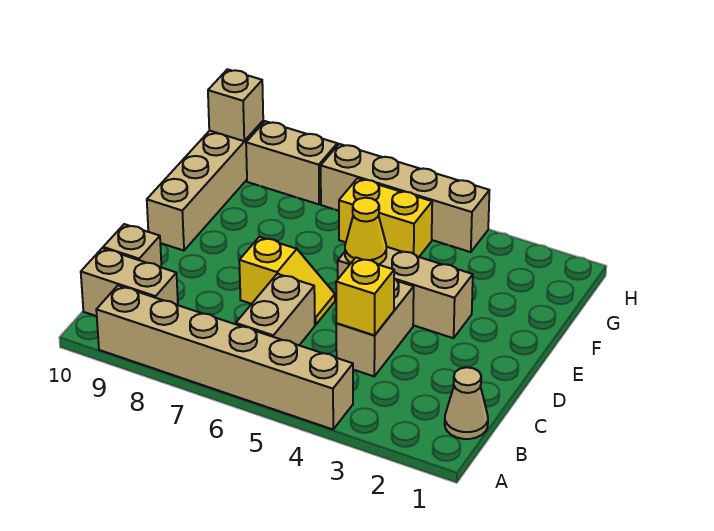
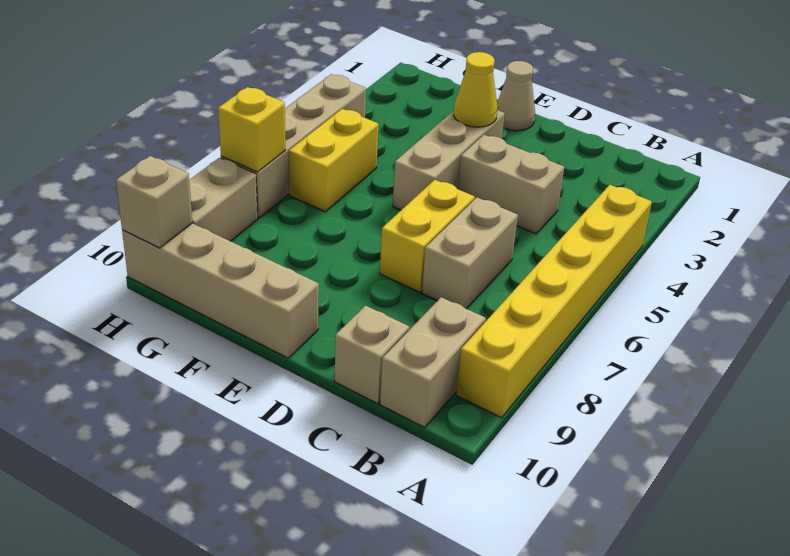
tan brick A4:A9 level 1 -> yellow brick A4:A9 level 1
tan cone B1 level 1 -> tan cone E1 level 1
tan brick B6:C6 level 1 -> tan brick C6:C7 level 1
yellow brick C4 level 2 -> yellow brick H7 level 2
yellow slope D6:D7 level 1 top 7 -> yellow brick D6:D7 level 1
yellow cone E5 level 2 -> yellow cone E3 level 2

